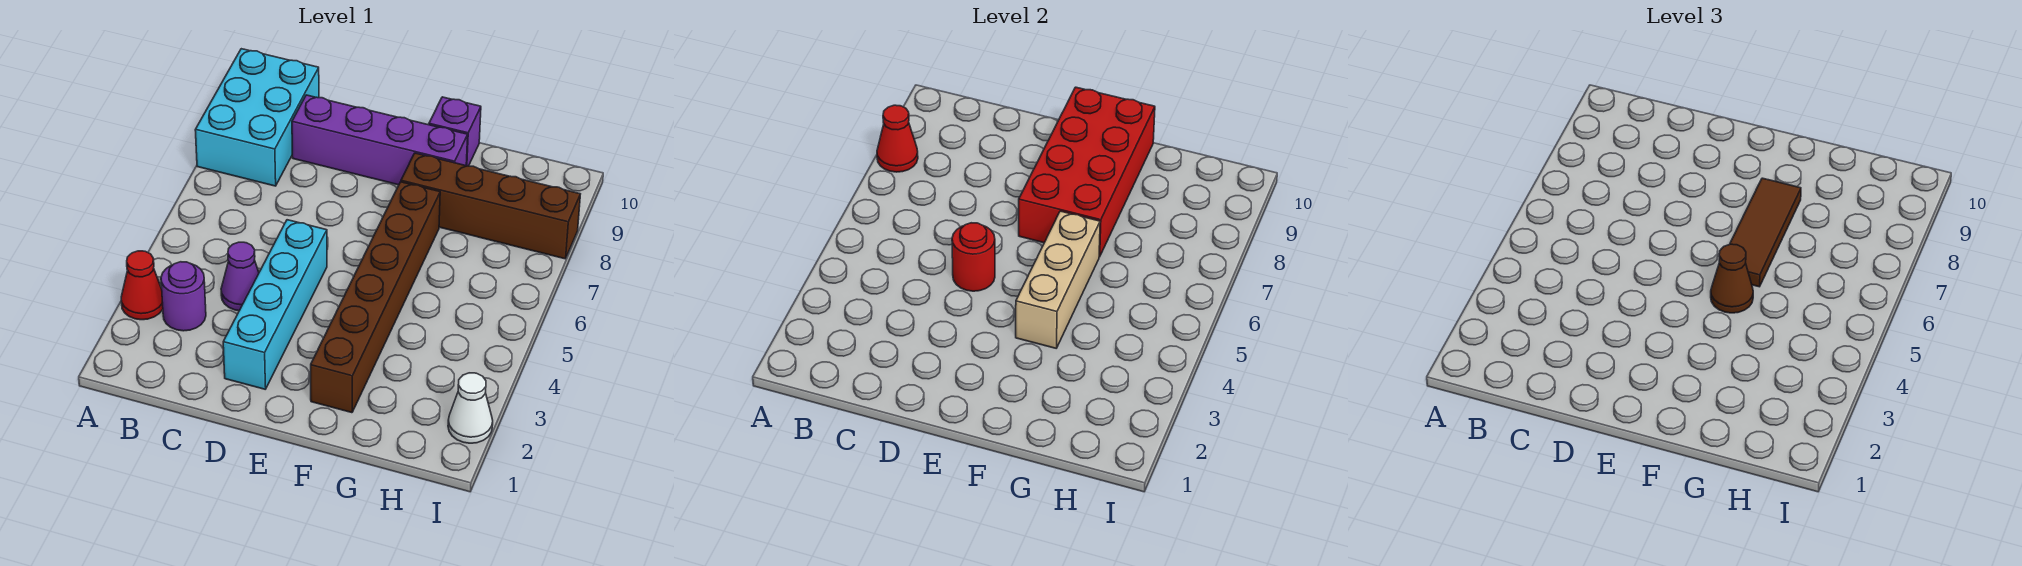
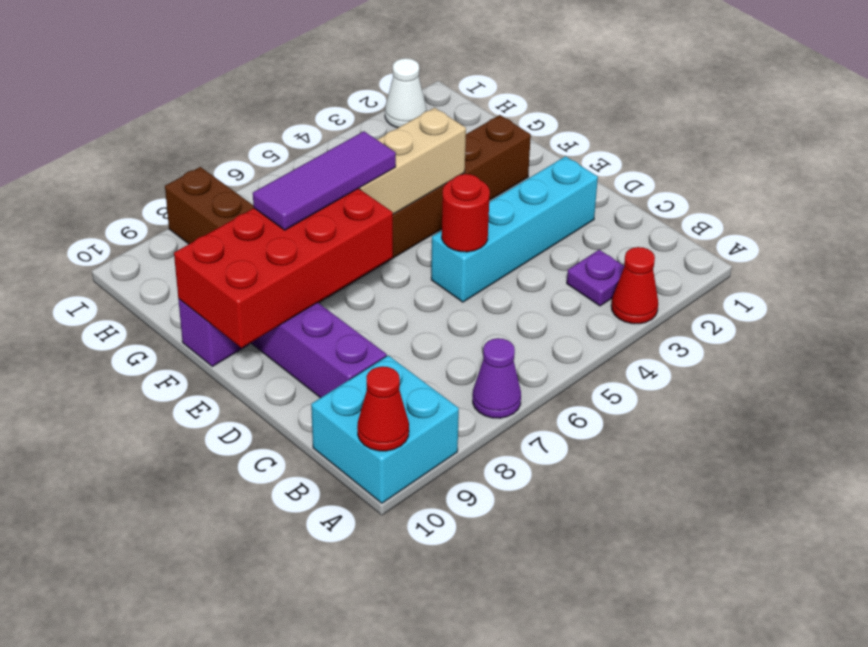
cyan brick A8:B10 level 1 -> cyan brick A9:B10 level 1
red cone A8 level 2 -> red cone A10 level 2
purple round brick B3 level 1 -> purple plate B3 level 1
purple cone C4 level 1 -> purple cone A7 level 1
brown cone F5 level 3 -> none
brown tile F6:F8 level 3 -> purple tile F6:F8 level 3

